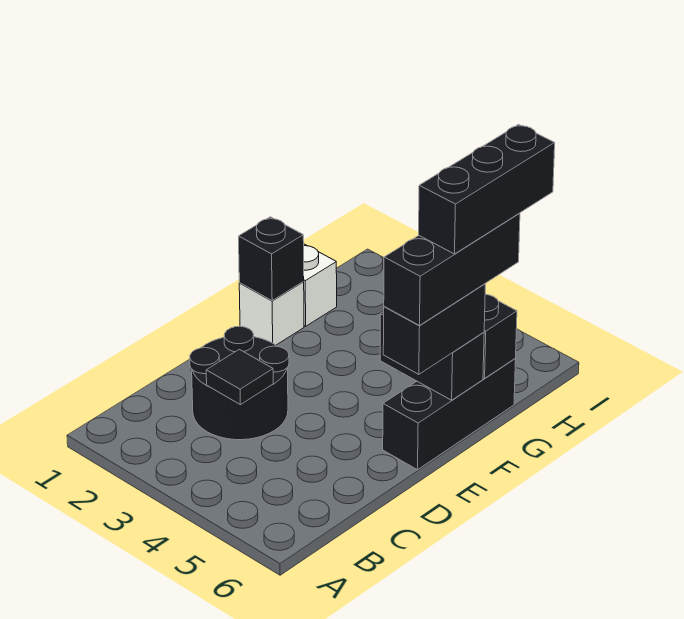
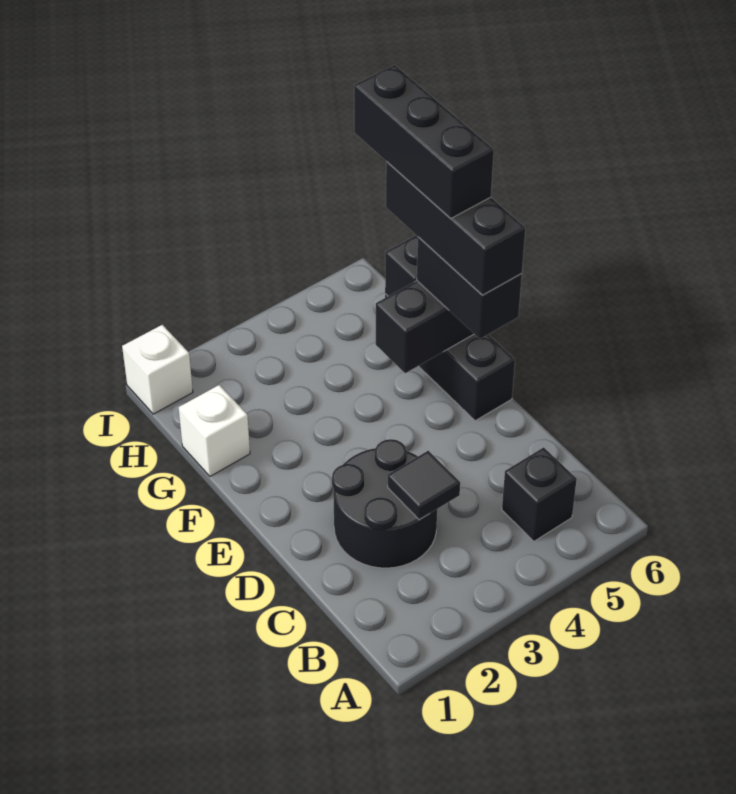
white brick F1 level 1 -> white brick I1 level 1
black brick F1 level 2 -> black brick B5 level 1

